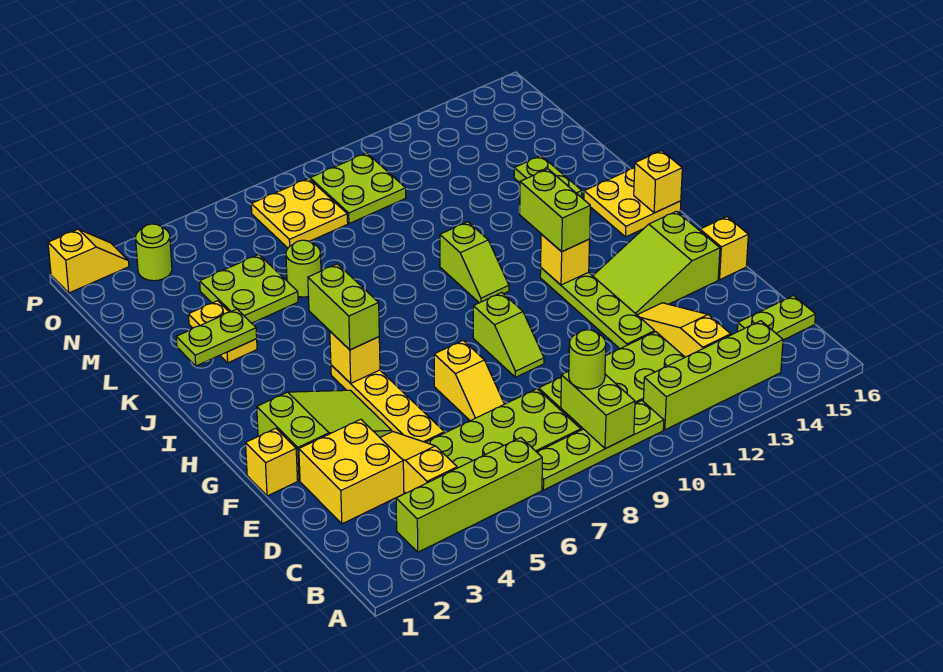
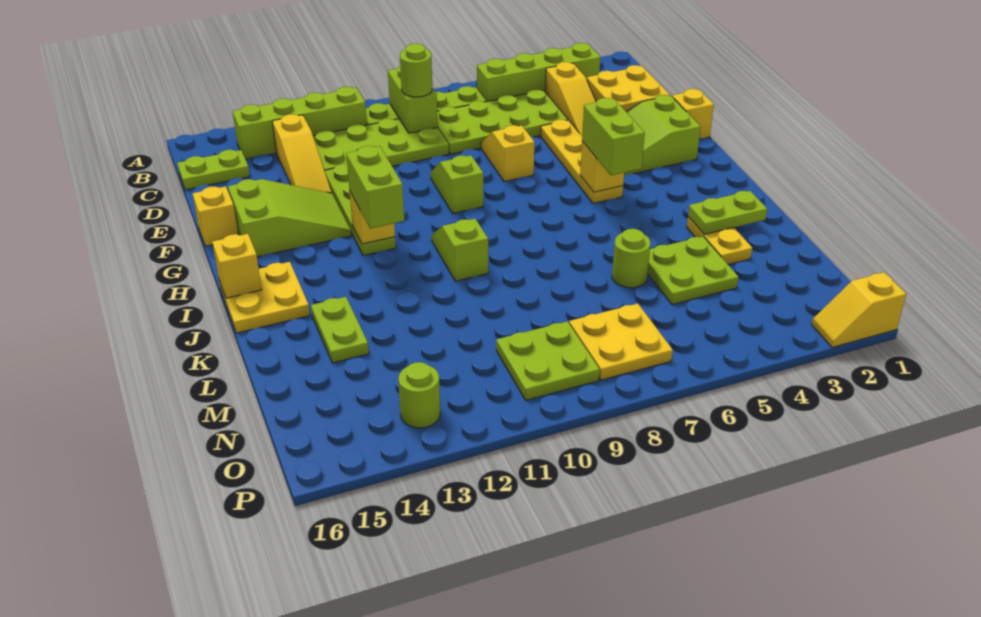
lime round brick O3 level 1 -> lime round brick O13 level 1

